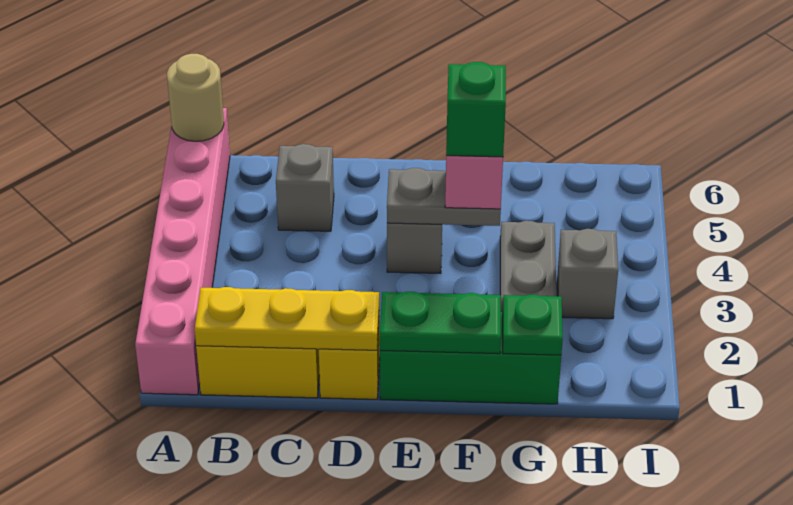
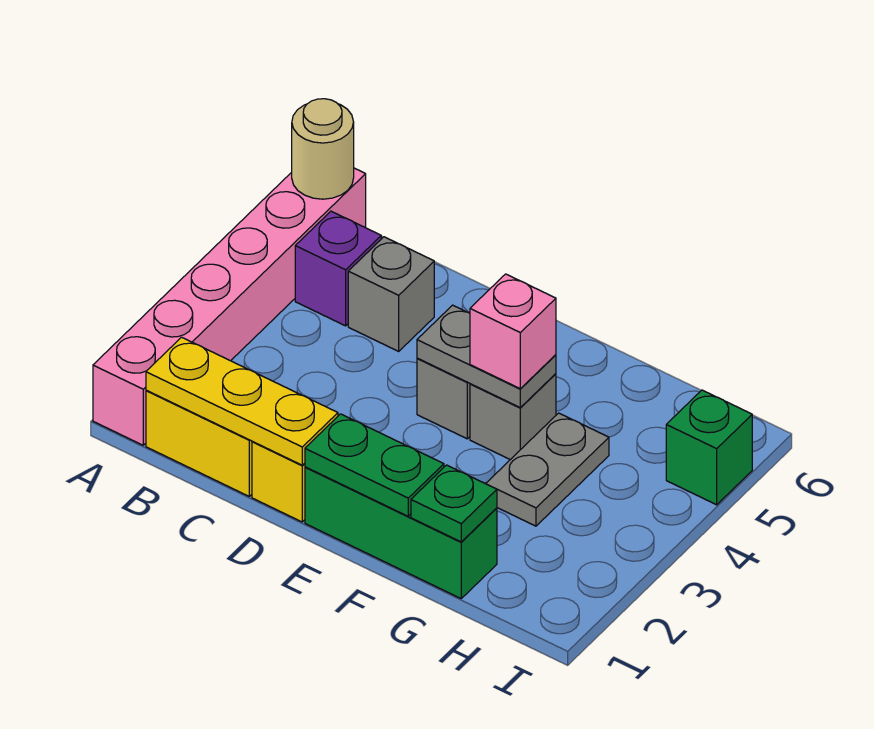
none -> purple brick B5 level 1
green brick F4 level 4 -> green brick I5 level 1
grey brick H3 level 1 -> grey brick F4 level 1

